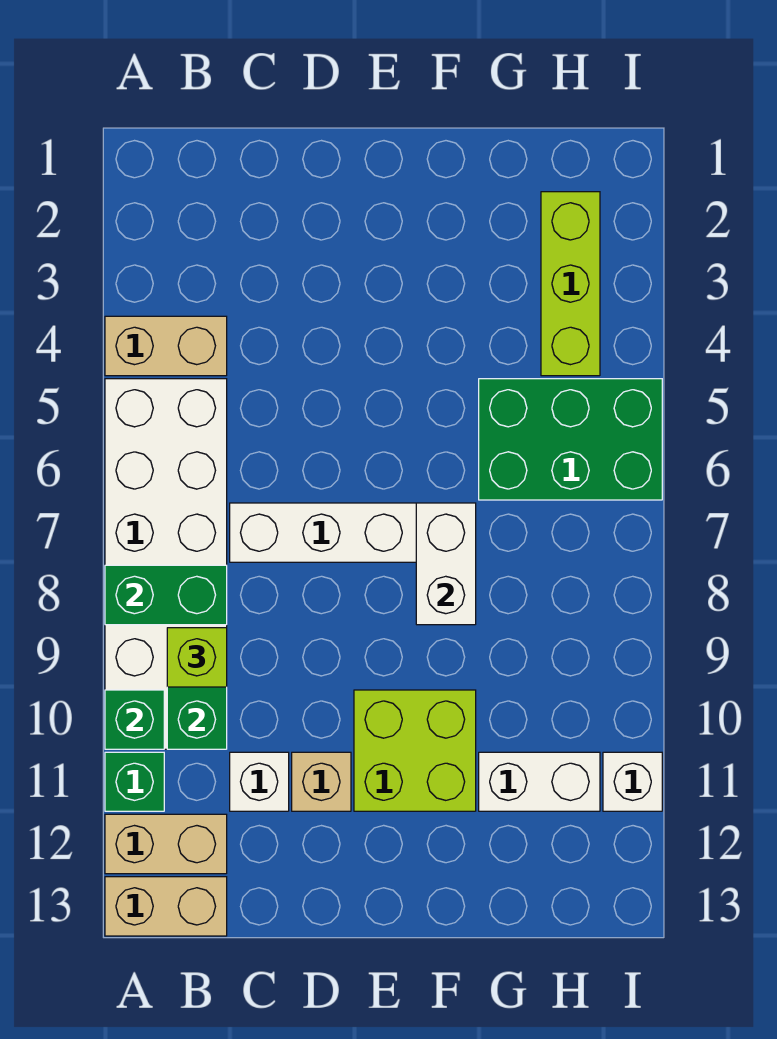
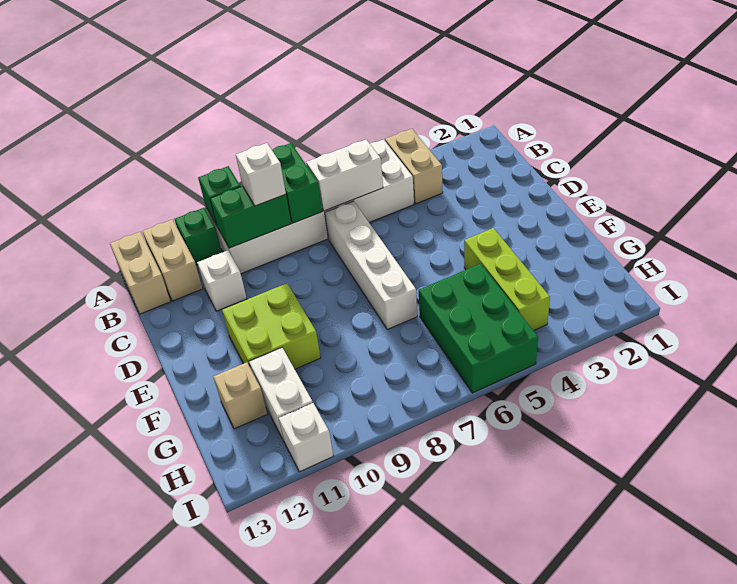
lime brick B9 level 3 -> white brick B9 level 3
tan brick D11 level 1 -> tan brick G12 level 1
white brick F7:F8 level 2 -> white brick B6:B7 level 2
lime brick H2:H4 level 1 -> lime brick F4:H4 level 1

